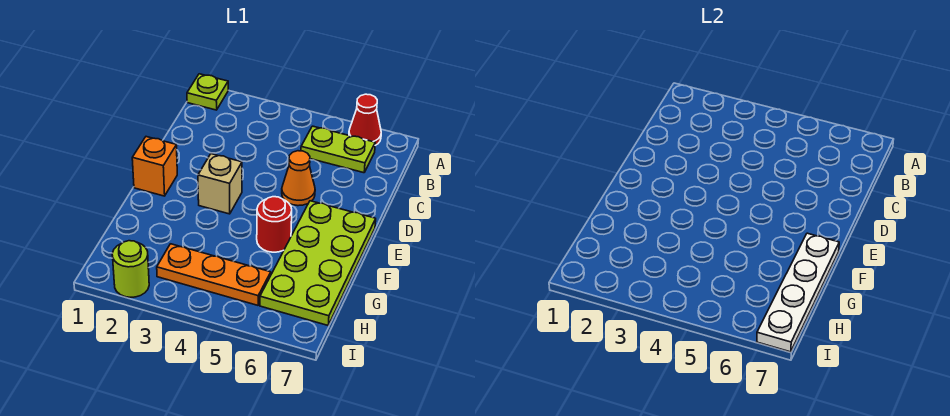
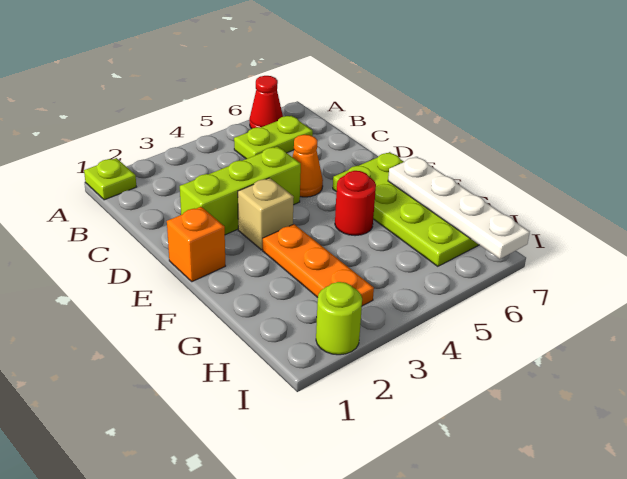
none -> lime brick D2:D4 level 1
orange plate H3:H5 level 1 -> orange plate F3:H3 level 1

